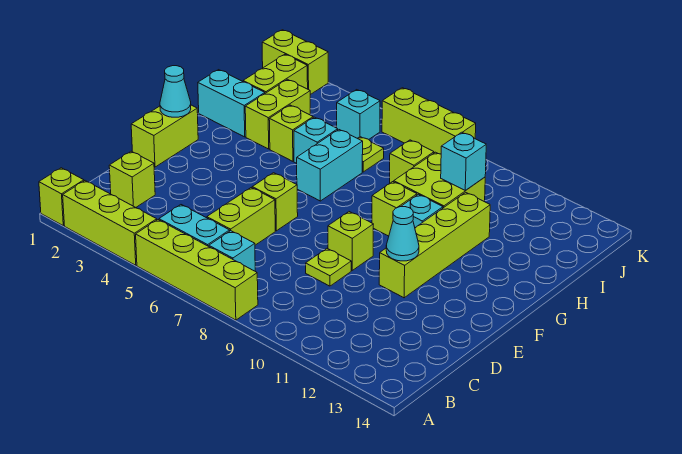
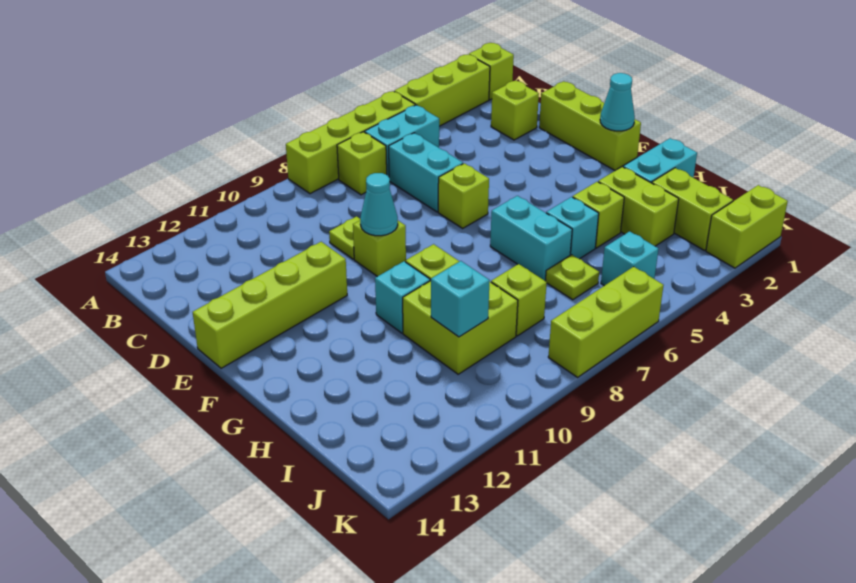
cyan brick B7 level 1 -> lime brick B7 level 1
lime brick C6:D6 level 1 -> cyan brick C6:D6 level 1
lime brick E1:F1 level 1 -> lime brick D1:F1 level 1
lime brick E11:H11 level 1 -> lime brick E11:E14 level 1
cyan cone E11 level 2 -> cyan cone E9 level 2

